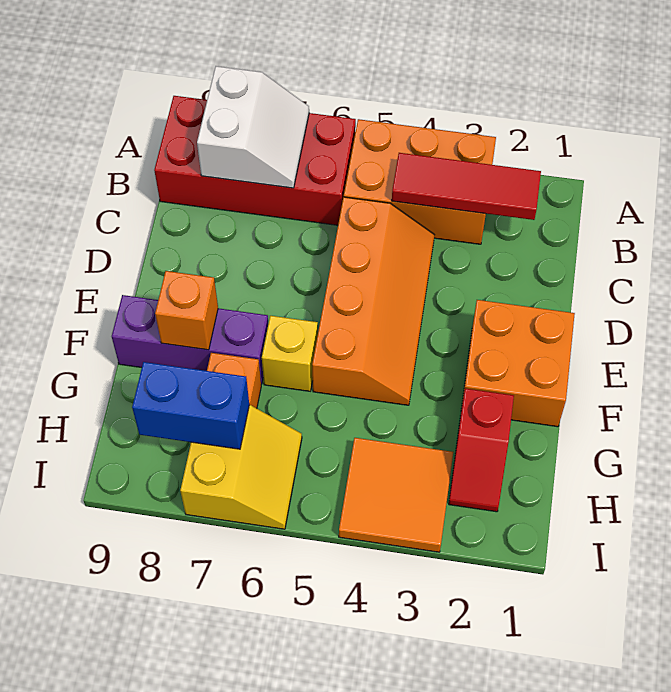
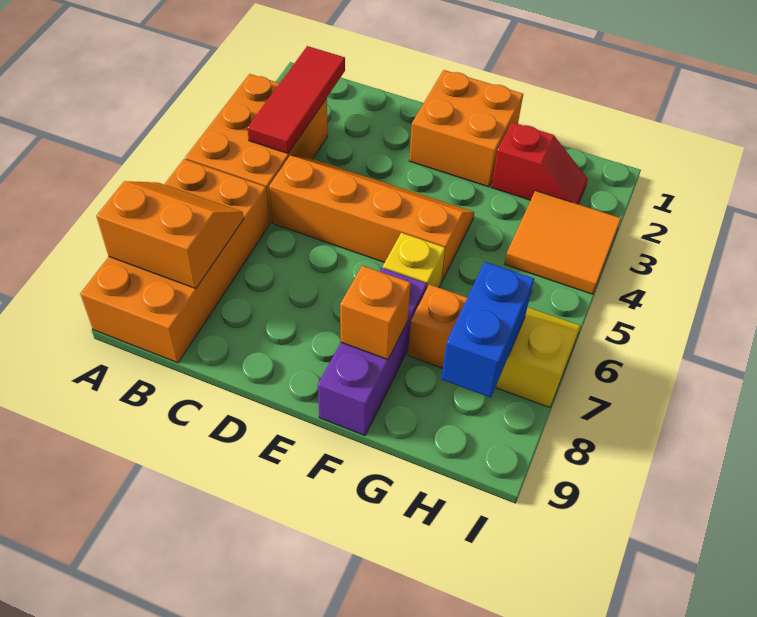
red brick A6:B9 level 1 -> orange brick A6:B9 level 1
white slope A7:B8 level 2 top 8 -> orange slope A7:B8 level 2 top 8

